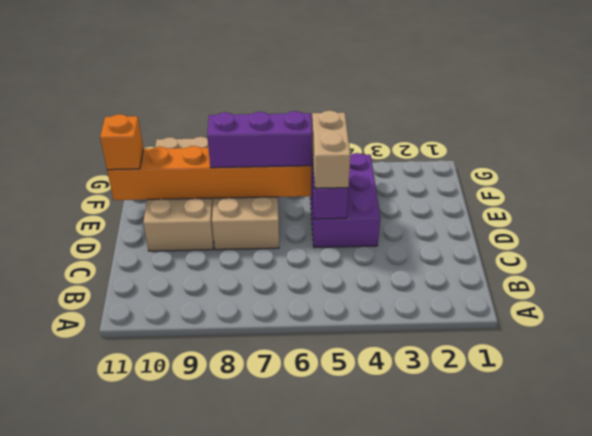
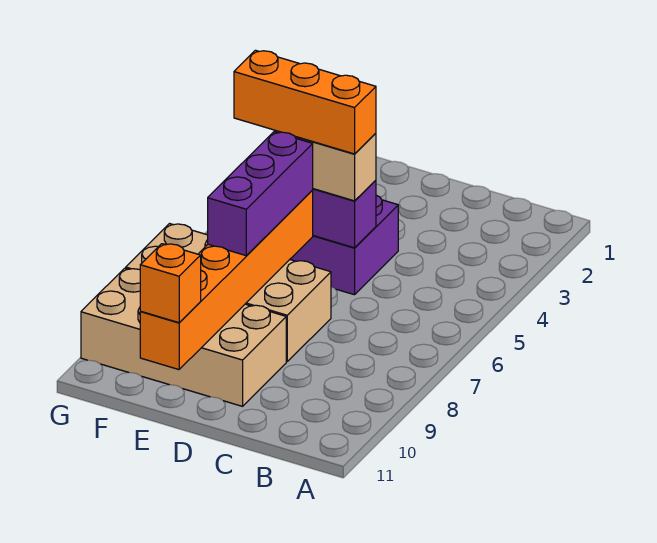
none -> orange brick D5:F5 level 4

